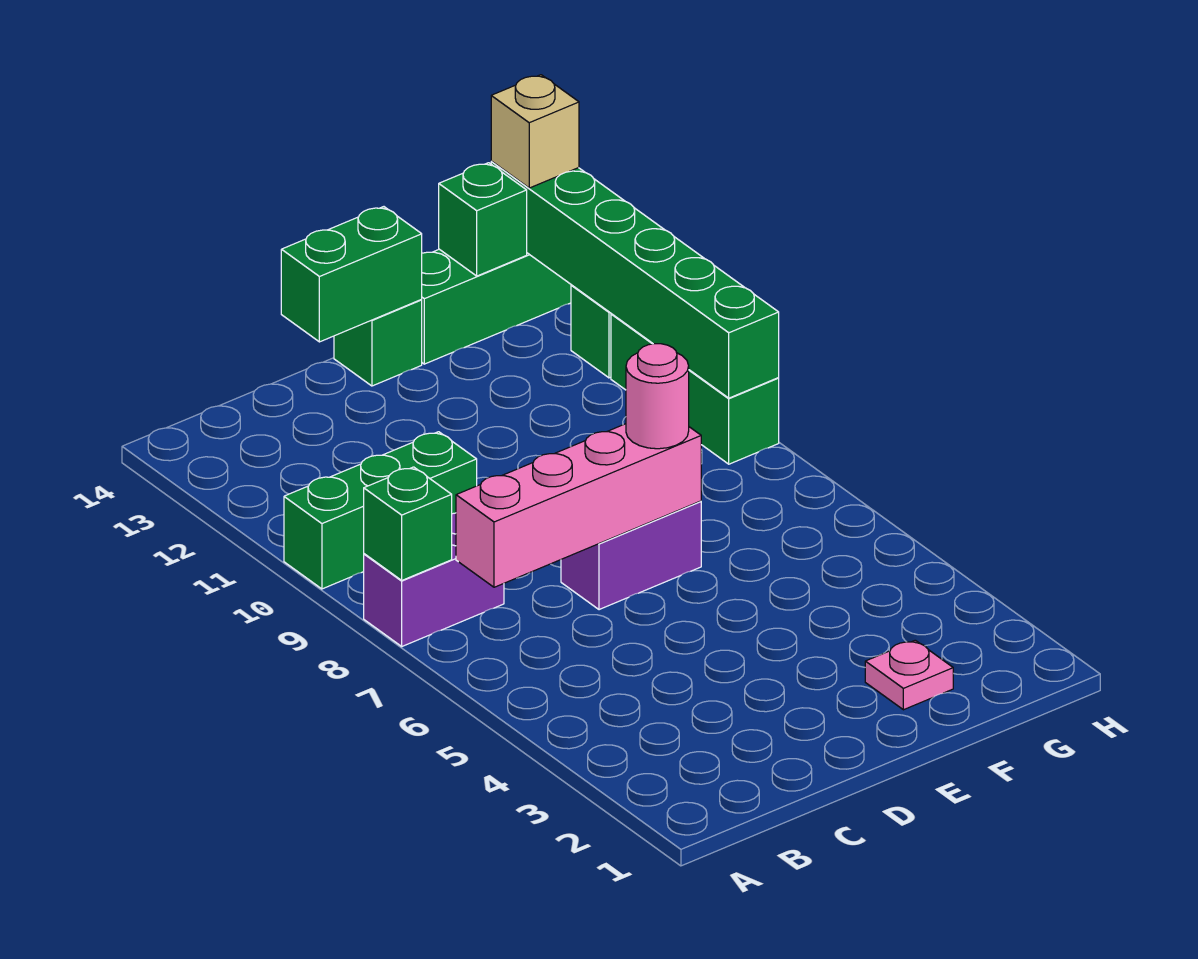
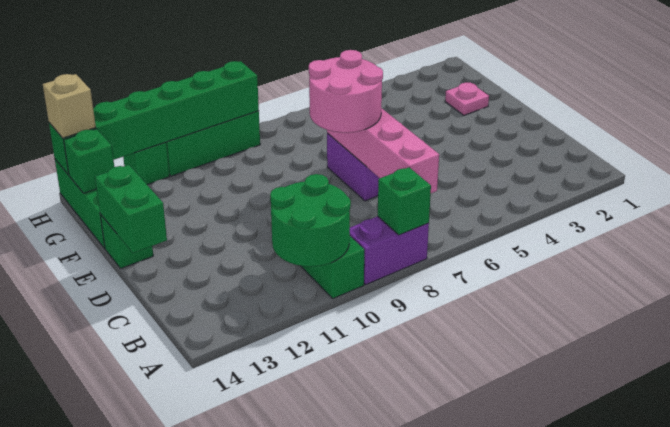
purple brick A8:B8 level 1 -> purple brick A8:A9 level 1
none -> green round brick A10:B11 level 2
pink round brick E7 level 3 -> pink round brick D7:E8 level 3

